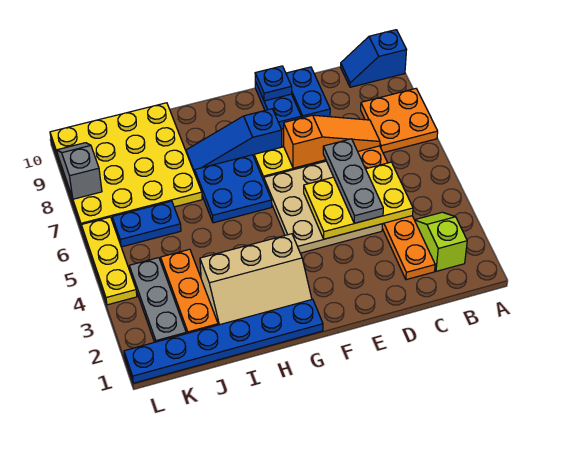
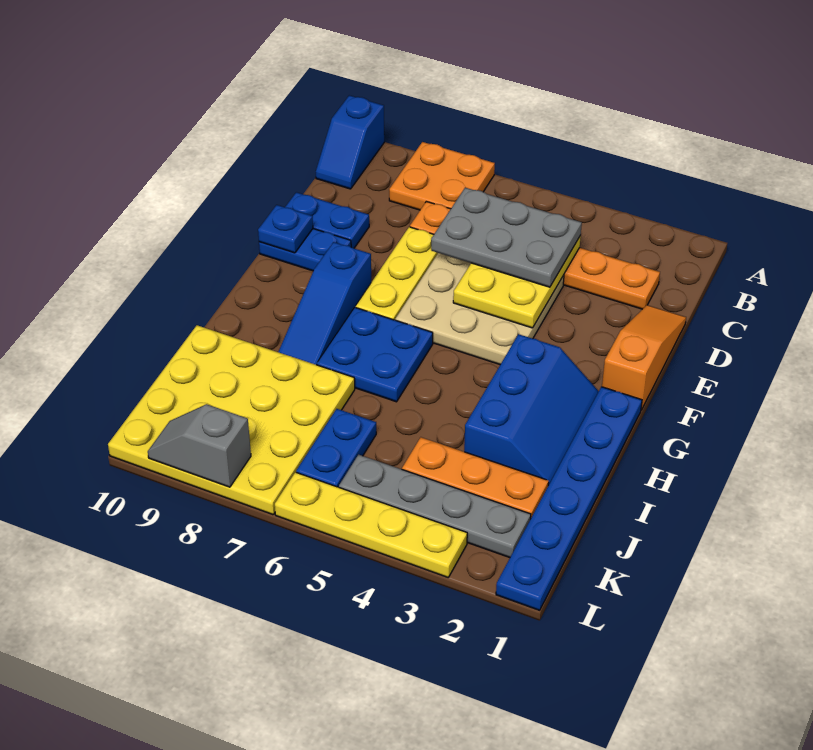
lime slope B2:B3 level 1 top 2 -> none
orange slope C7:E7 level 2 top E -> orange slope D1:F1 level 1 top F
grey plate D4:D6 level 3 -> grey plate C4:D6 level 3
tan slope G2:I3 level 1 top 3 -> blue slope G2:I3 level 1 top 3
grey plate K2:K4 level 1 -> grey plate K2:K5 level 1
yellow plate L4:L6 level 1 -> yellow plate L3:L6 level 1

